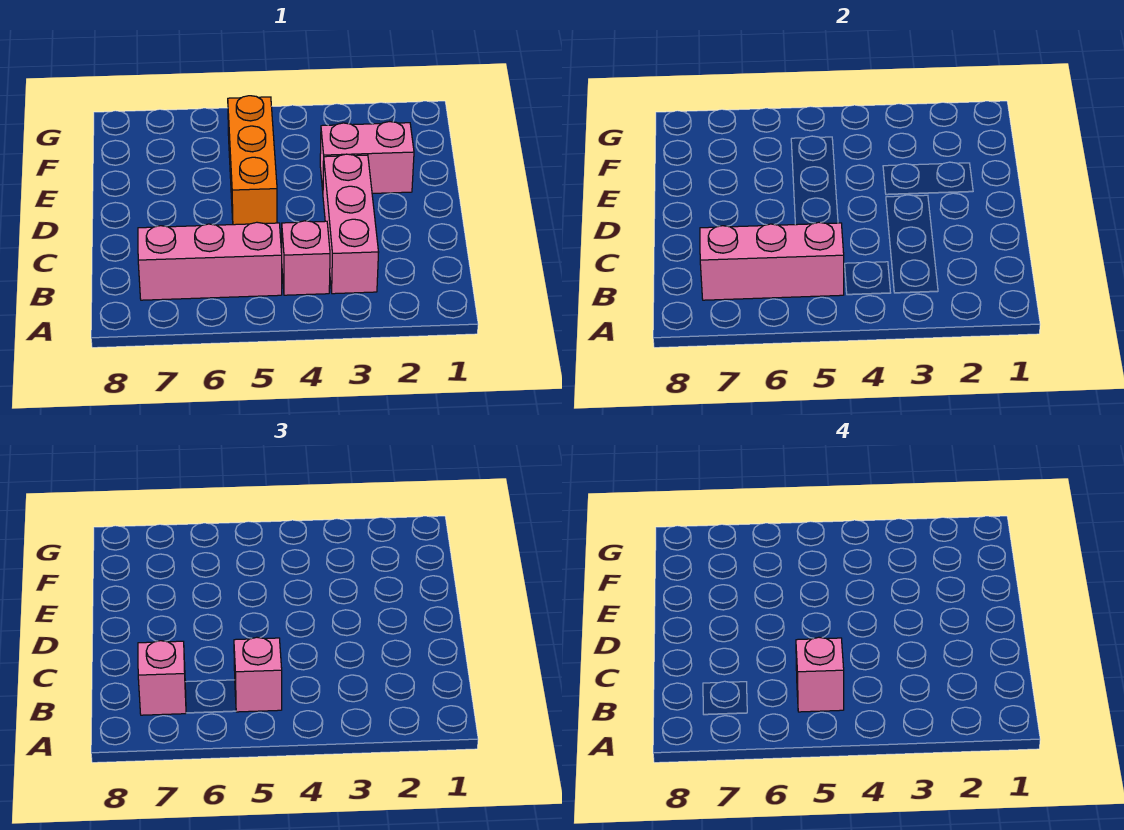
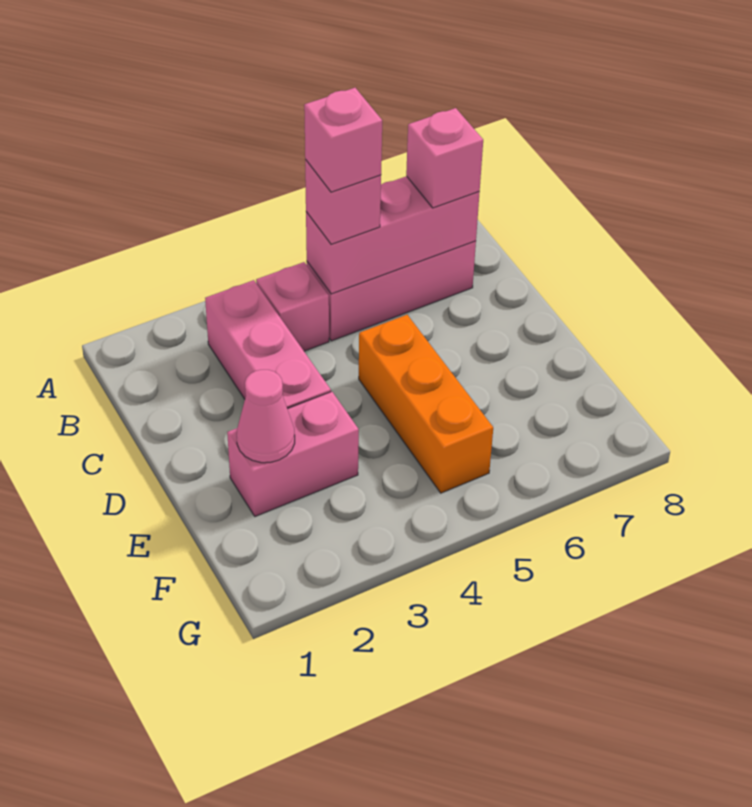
none -> pink cone E2 level 2

